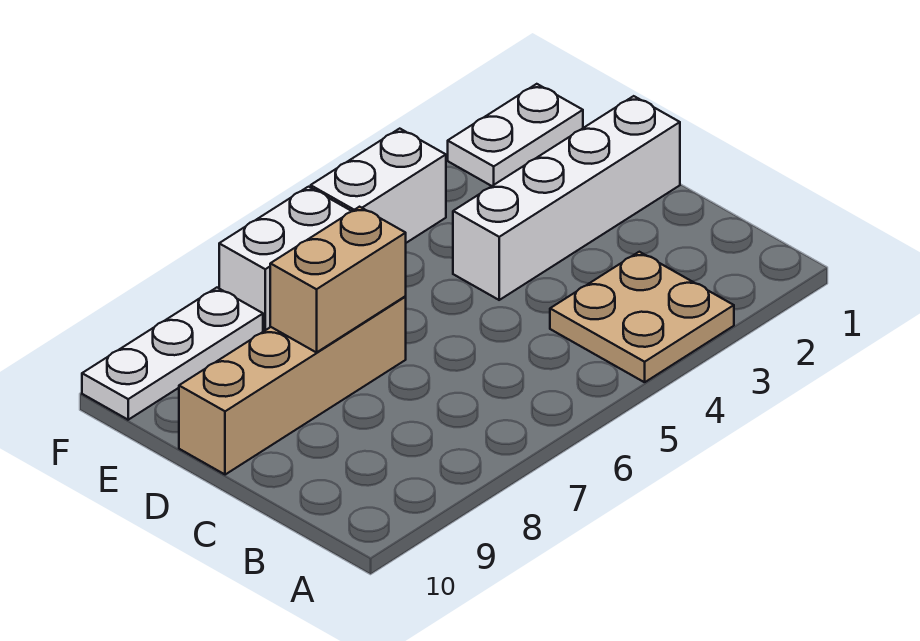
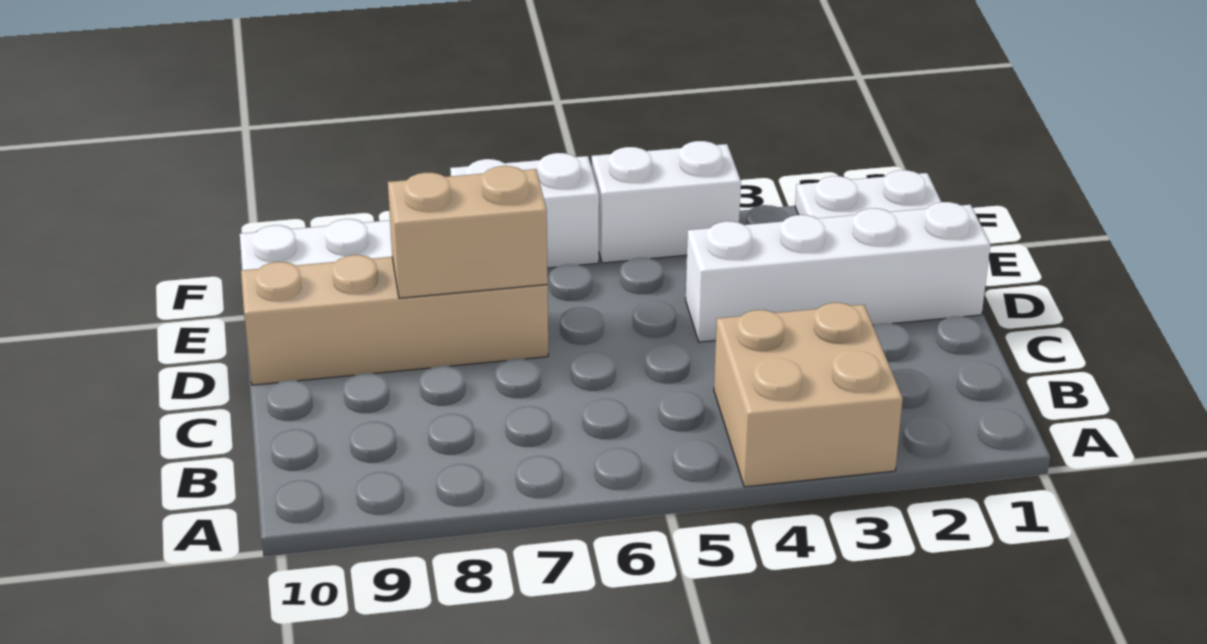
tan plate A3:B4 level 1 -> tan brick A3:B4 level 1

